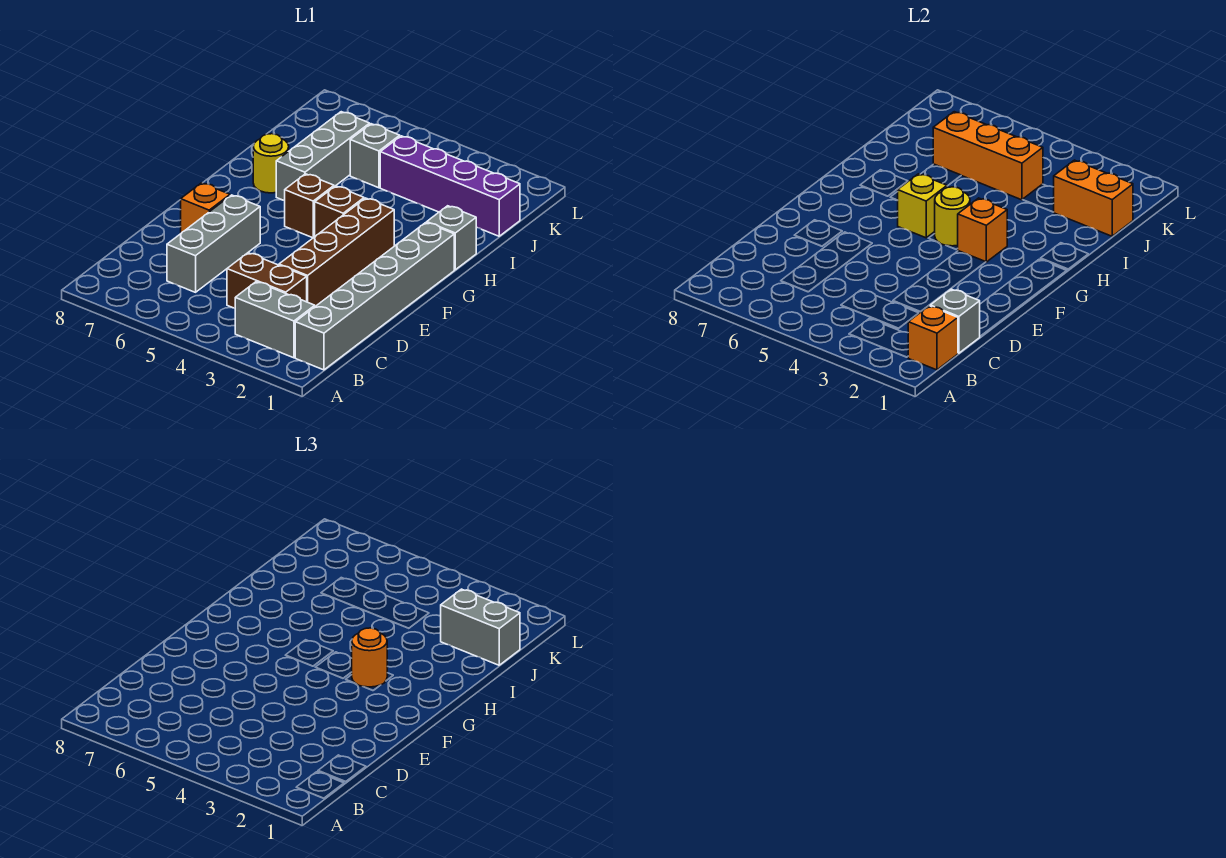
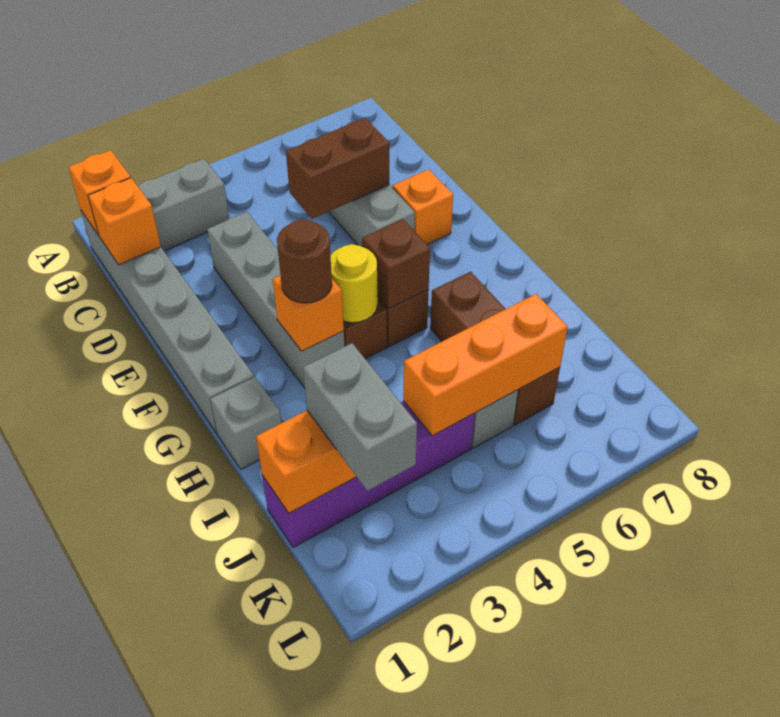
grey brick C1 level 2 -> orange brick C1 level 2
brown brick C3:C4 level 1 -> brown brick D5:D6 level 2
brown brick D3:G3 level 1 -> grey brick D3:G3 level 1
orange round brick G3 level 3 -> brown round brick G3 level 3
yellow brick G5 level 2 -> brown brick G5 level 2
grey brick H6:J6 level 1 -> brown brick H6:J6 level 1
yellow round brick H7 level 1 -> none
grey brick J1:J2 level 3 -> grey brick J2:K2 level 3

